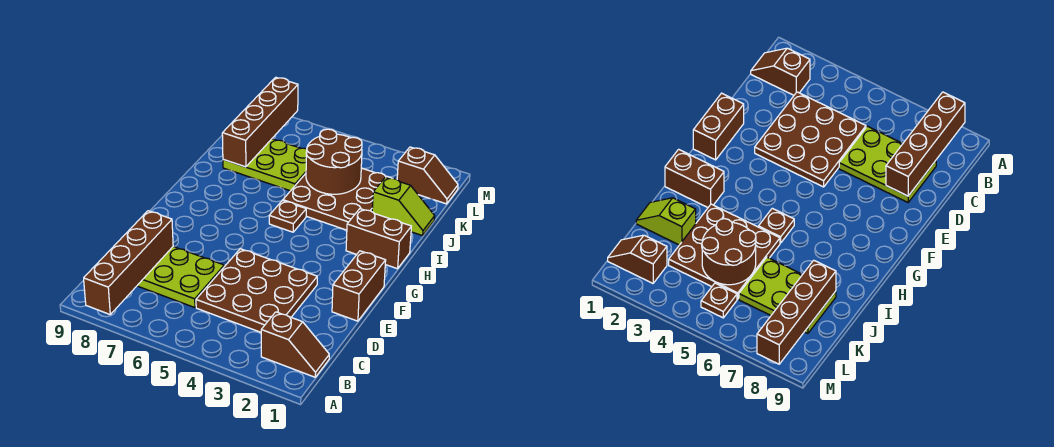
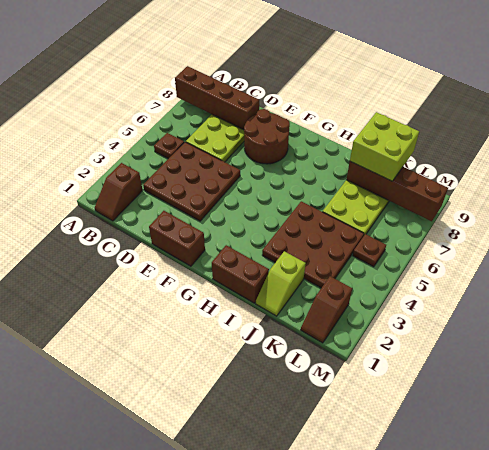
brown brick H1:H2 level 1 -> brown brick H1:I1 level 1
brown plate H5 level 1 -> brown plate B5 level 1
brown round brick J4:K5 level 2 -> brown round brick E7:F8 level 1
none -> lime brick J8:K9 level 3

